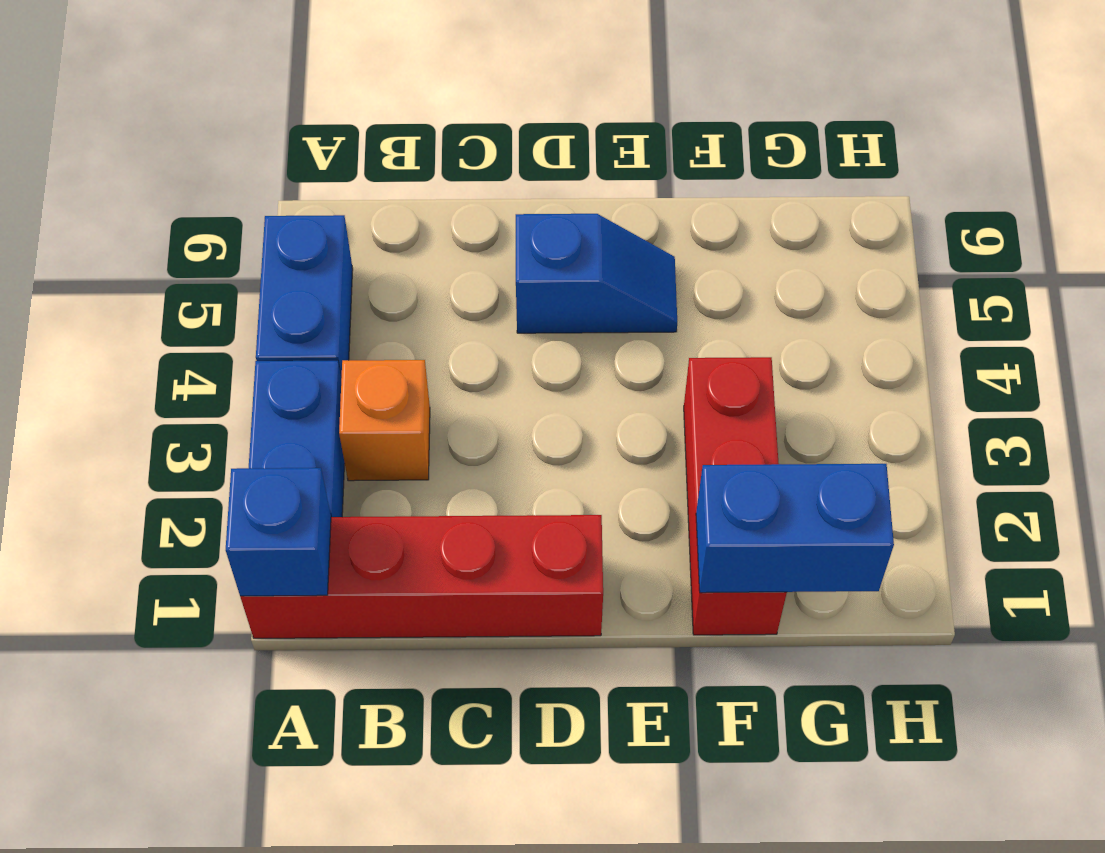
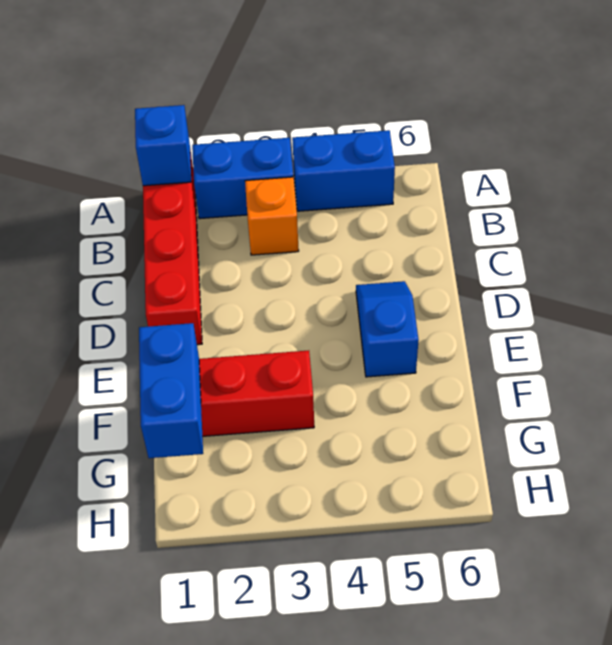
blue slope D5:E5 level 1 top D -> blue slope D5:E5 level 1 top E

